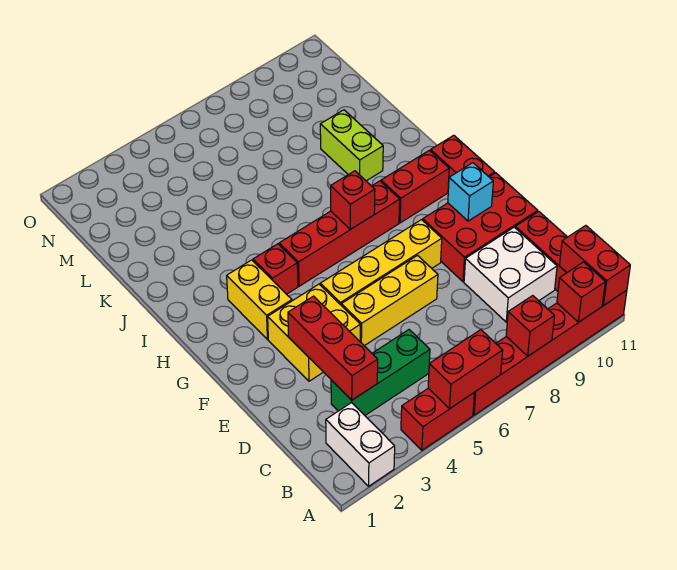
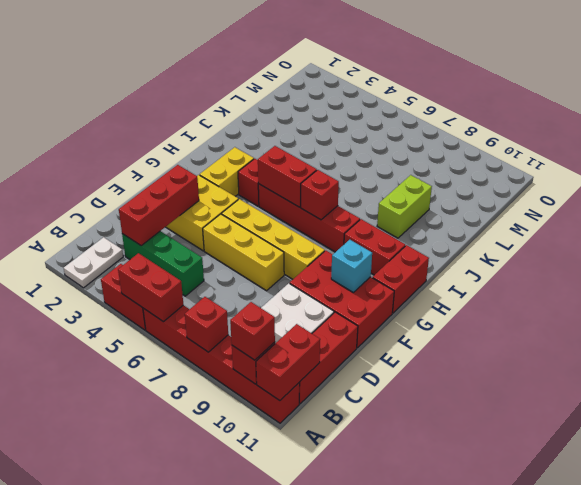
white brick A2:B2 level 1 -> white plate A2:B2 level 1
none -> red brick A10 level 3
none -> red brick H5:H6 level 2

